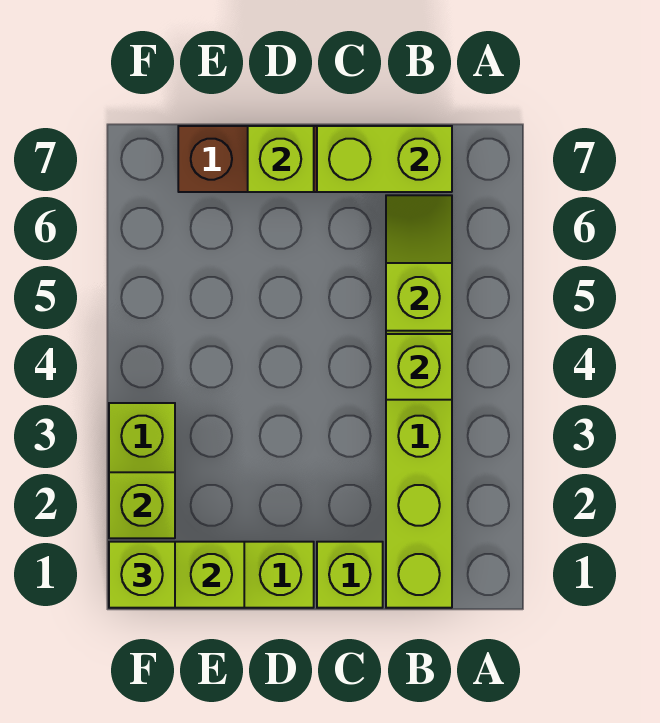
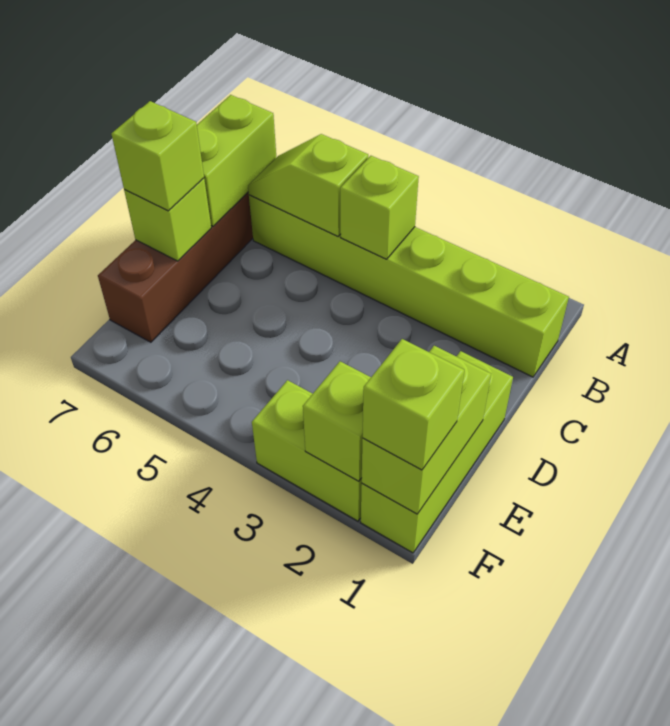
lime brick C1 level 1 -> lime brick D7 level 3

